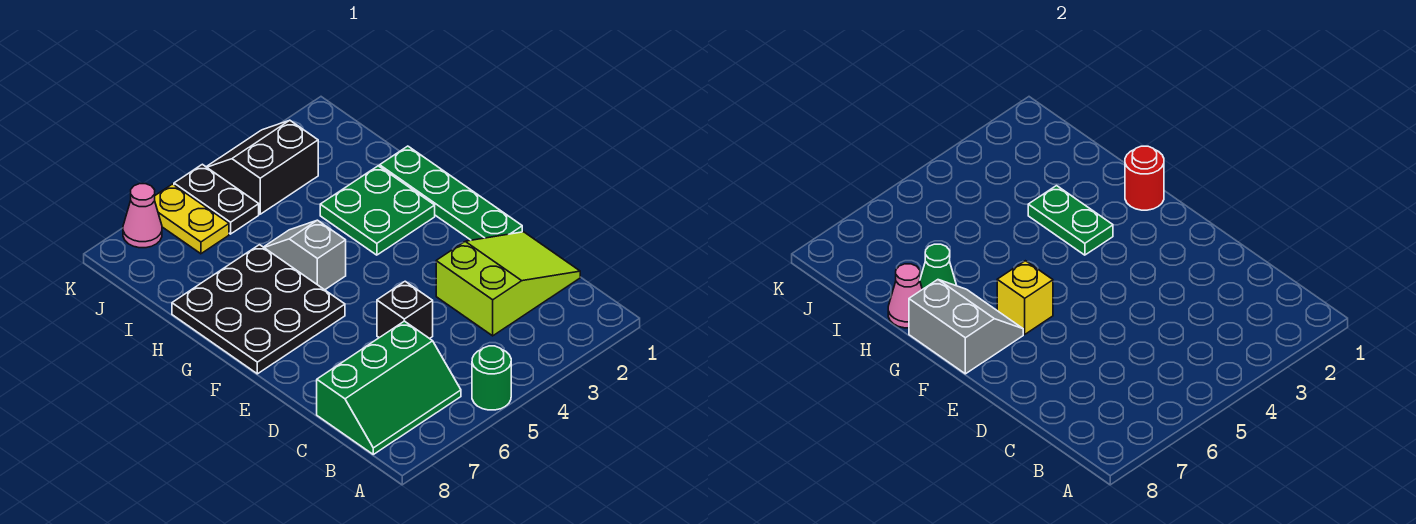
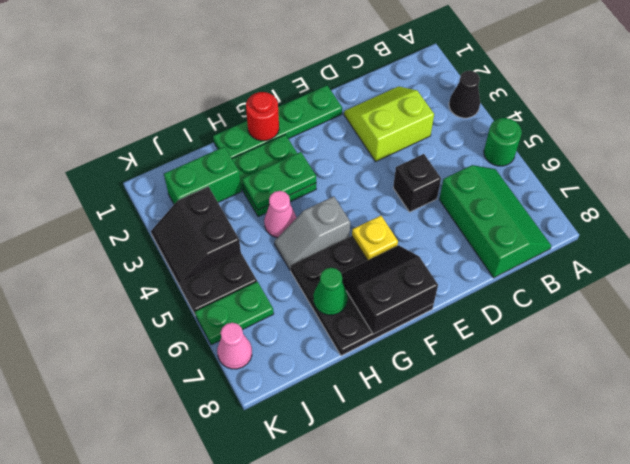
none -> black cone A3 level 1
lime slope C1:D3 level 1 top 3 -> lime slope C2:D3 level 1 top 3
yellow brick F6 level 2 -> yellow plate F6 level 2
grey slope F7:G8 level 2 top 8 -> black slope F7:G8 level 2 top 8
pink cone H8 level 2 -> pink cone H4 level 1
none -> green brick I2:J2 level 1
yellow plate J6:K6 level 1 -> green plate J6:K6 level 1

